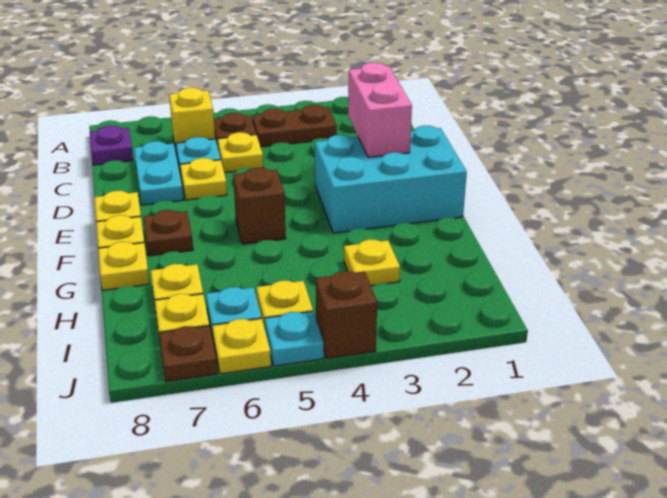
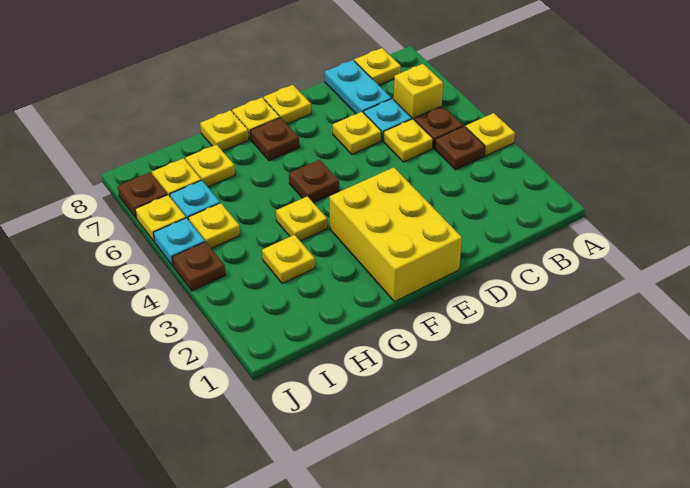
none -> yellow plate A4 level 1
brown plate B3:B4 level 1 -> brown plate B4 level 1
purple plate B8 level 1 -> yellow plate B8 level 1
cyan plate C7:D7 level 1 -> cyan plate C7:C8 level 1
pink brick D2:E2 level 2 -> none
cyan brick E1:F3 level 1 -> yellow brick E1:F3 level 1
brown brick F5 level 1 -> brown plate F5 level 1
none -> yellow plate G4 level 1
brown brick J4 level 1 -> brown plate J4 level 1

